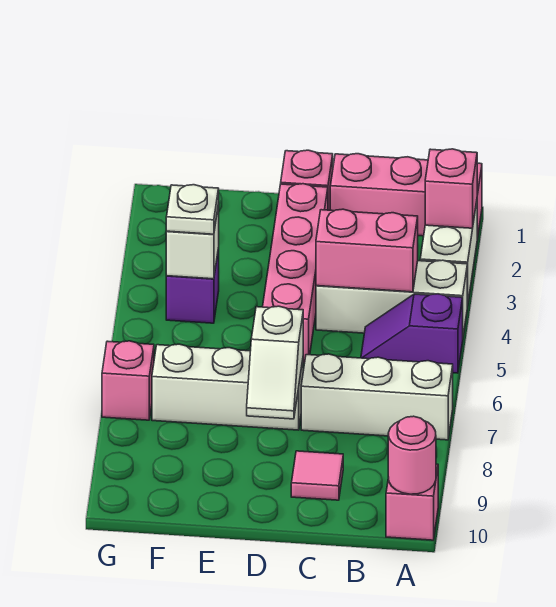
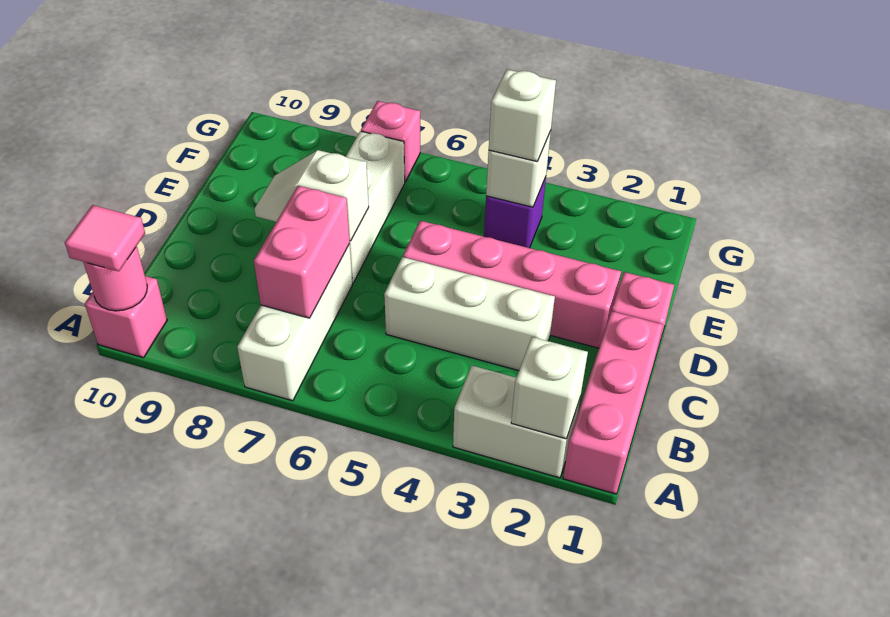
pink brick A2 level 2 -> white brick A2 level 2
white brick A4:C4 level 1 -> white brick C3:C5 level 1
purple slope A5:B5 level 1 top A -> none
pink brick B4:C4 level 2 -> pink brick B7:C7 level 2
pink tile C9 level 1 -> pink tile A10 level 3
white plate F4 level 3 -> white brick F4 level 3

